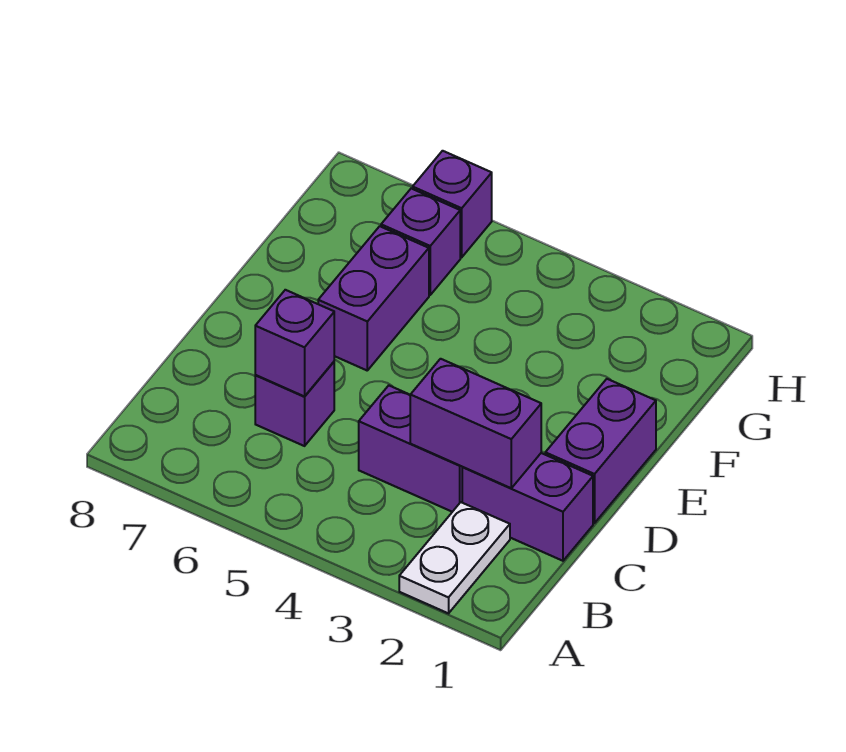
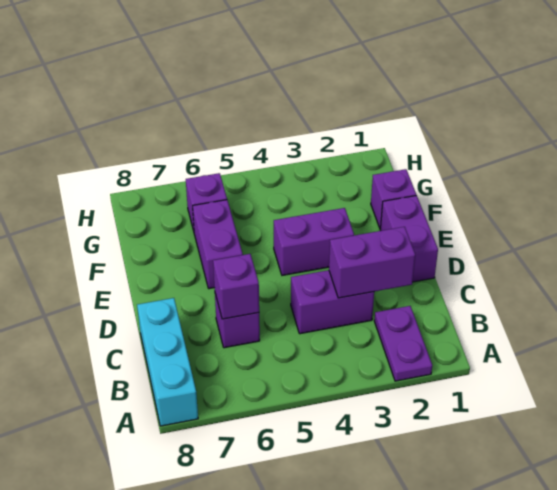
white plate A2:B2 level 1 -> purple plate A2:B2 level 1
none -> cyan brick A8:C8 level 1
purple brick C1:C2 level 1 -> purple brick E3:E4 level 1
purple brick H6 level 1 -> purple brick F1 level 1

